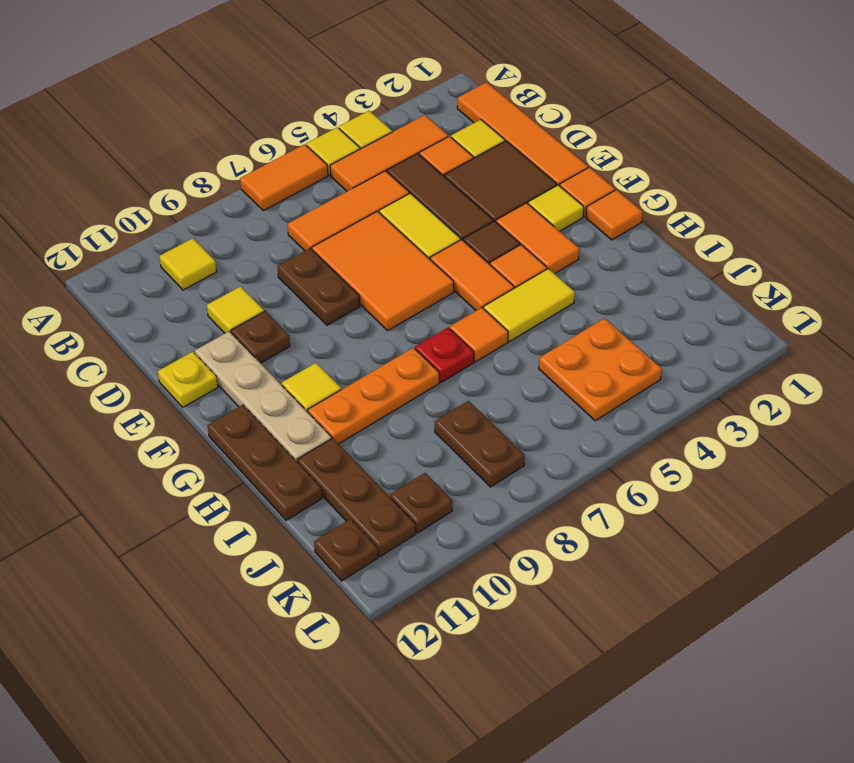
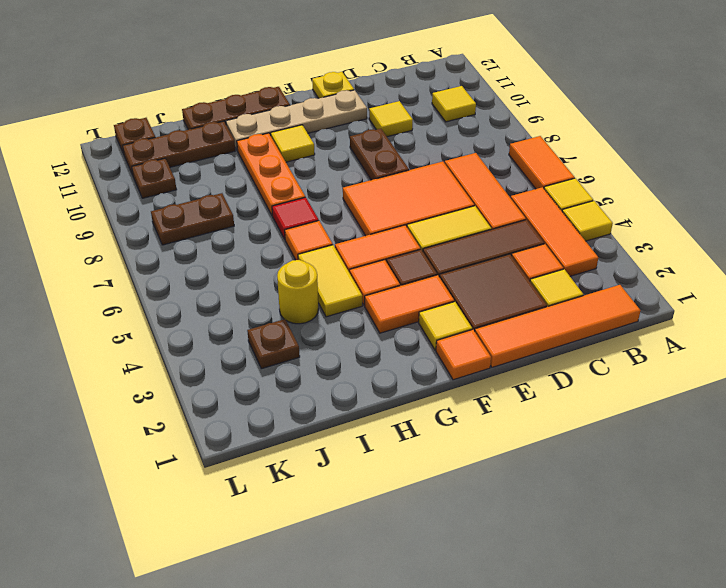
brown plate D8:E8 level 1 -> brown plate E8:E9 level 1
brown plate E10 level 1 -> brown plate J3 level 1
orange tile G1 level 1 -> none
red plate H7 level 1 -> red tile H7 level 1
none -> yellow round brick I4 level 1
orange plate J4:K5 level 1 -> none

